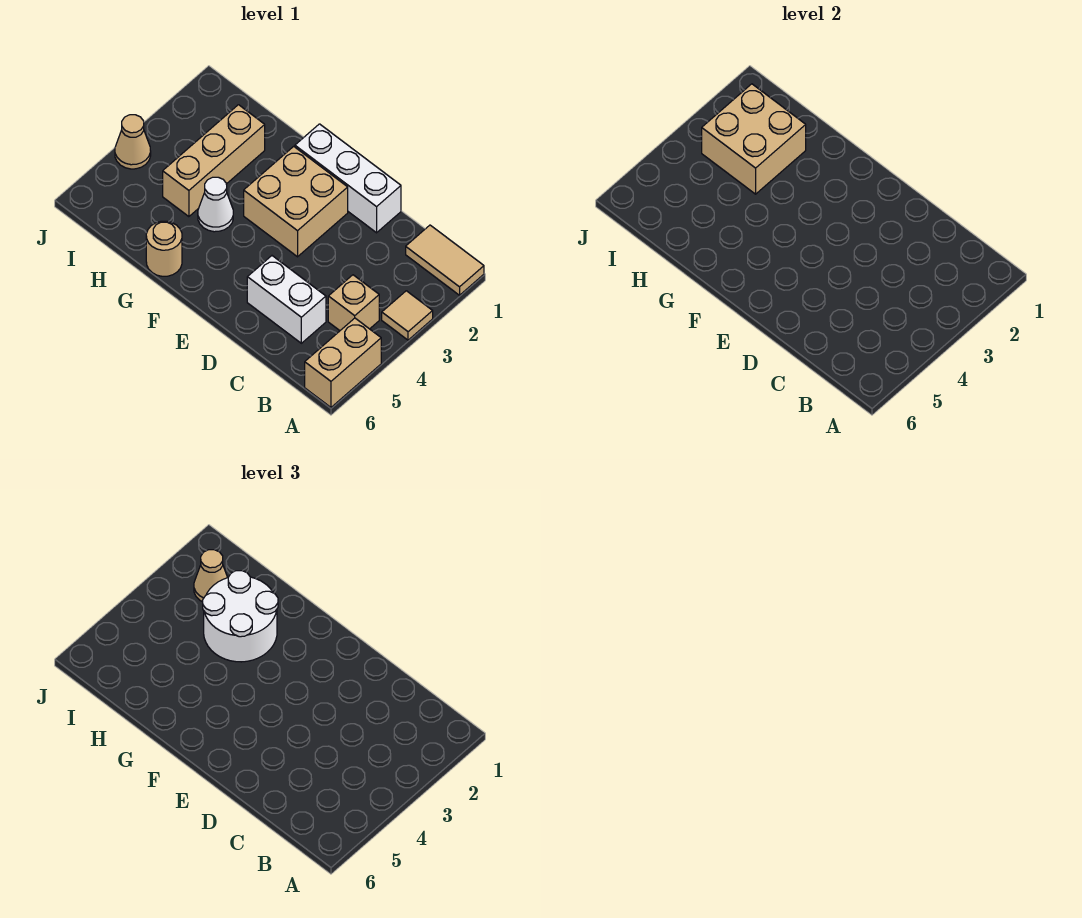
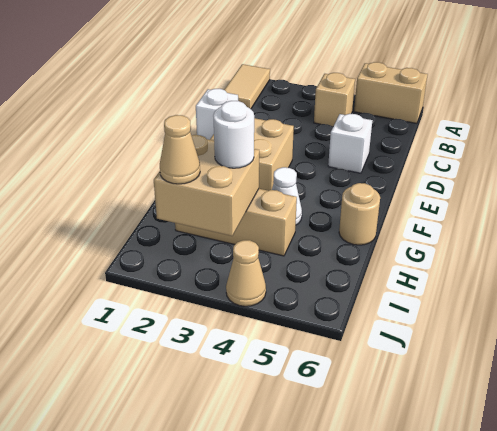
tan tile A3 level 1 -> none
white brick C5:D5 level 1 -> white brick D5 level 1
white brick D1:F1 level 1 -> white brick D1 level 1
white round brick G2:H3 level 3 -> white round brick H3 level 3

